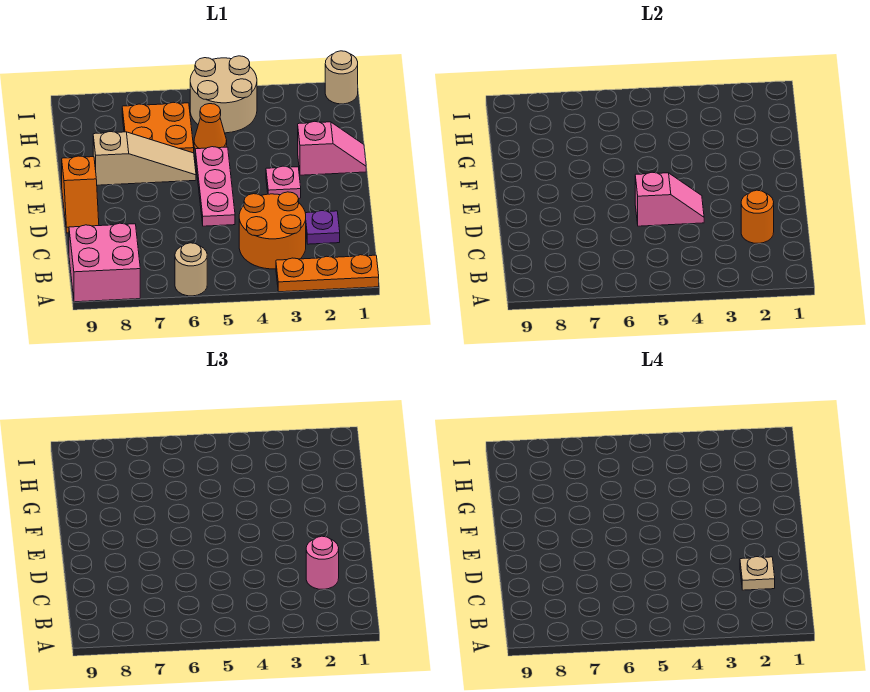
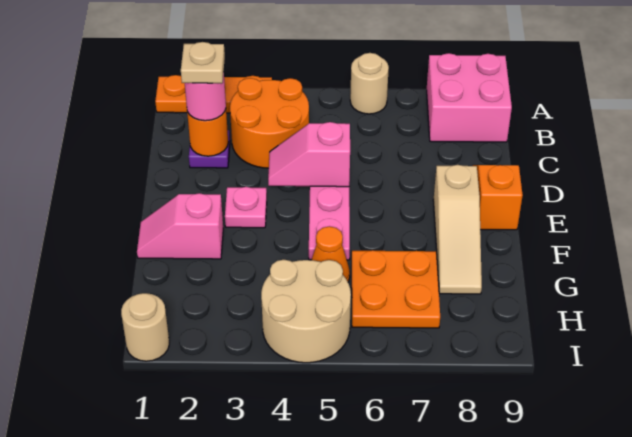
tan slope F6:F8 level 1 top 8 -> tan slope E8:G8 level 1 top E

